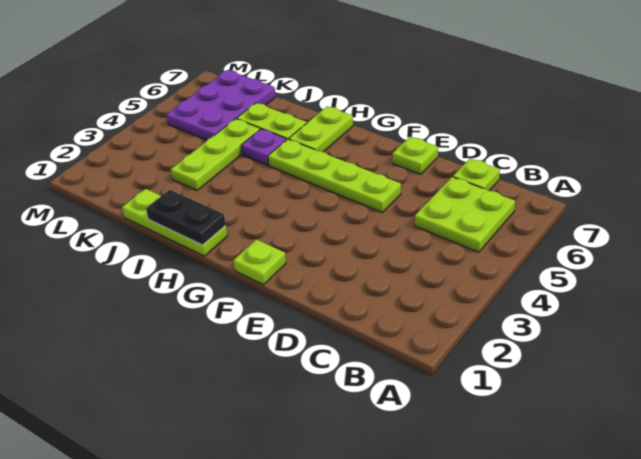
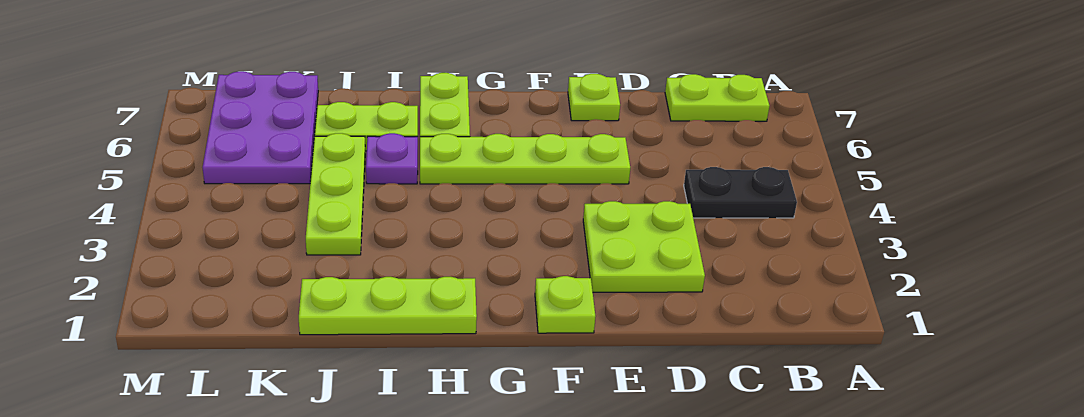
lime plate B5:C6 level 1 -> lime plate D2:E3 level 1
lime plate C7 level 1 -> lime plate B7:C7 level 1
black plate H1:I1 level 2 -> black plate B4:C4 level 1

